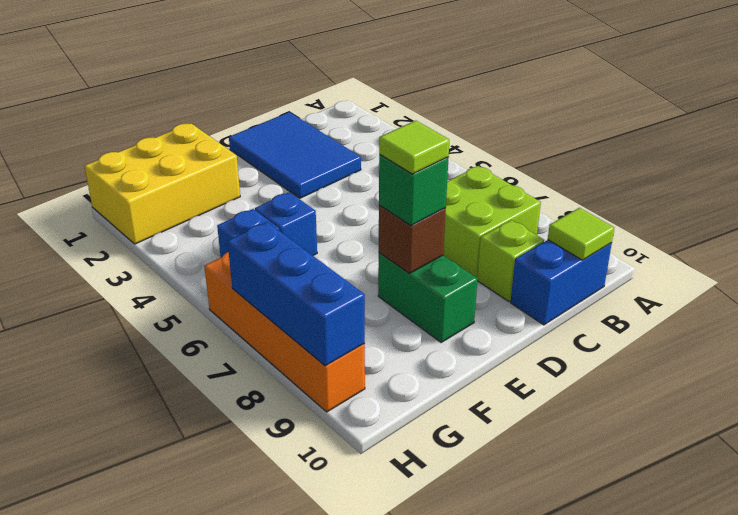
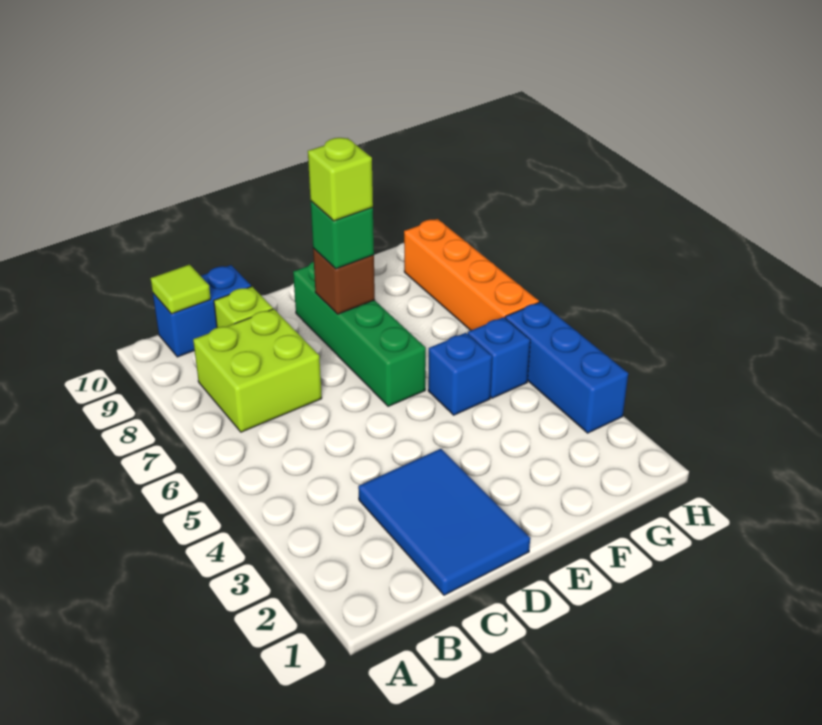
green brick E8:E9 level 1 -> green brick E6:E9 level 1
lime tile E8 level 4 -> lime brick E8 level 4
yellow brick F1:H2 level 1 -> none
blue brick H7:H9 level 2 -> blue brick H3:H5 level 1

